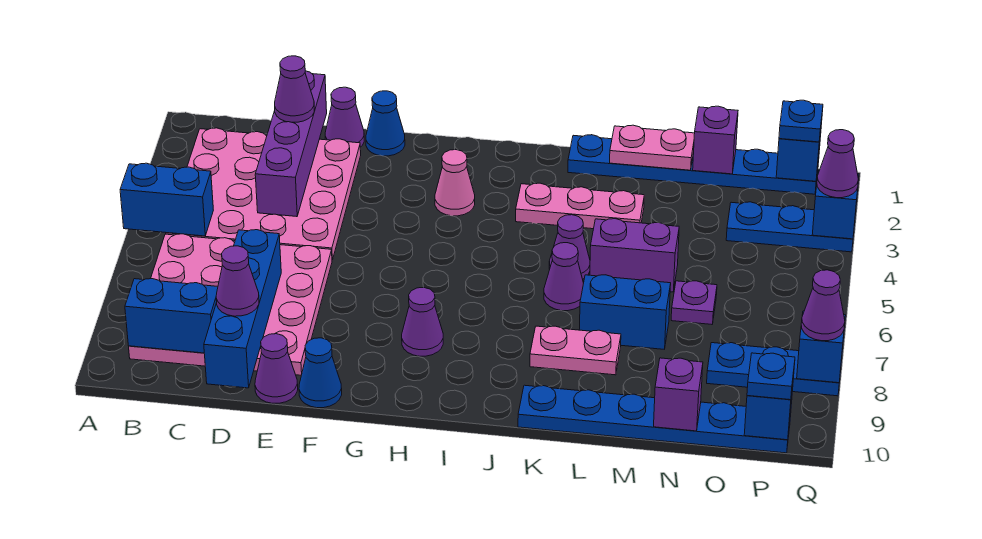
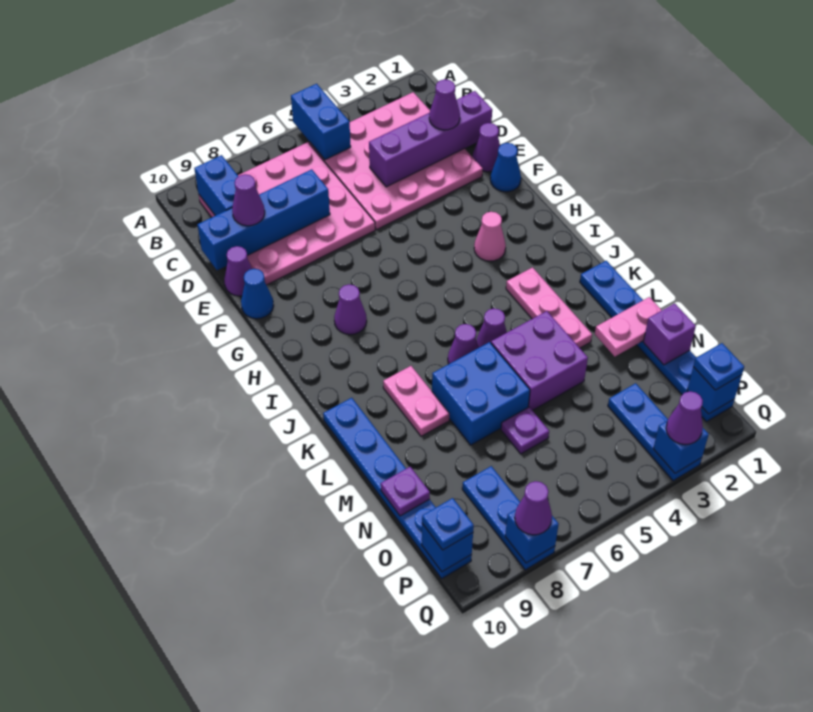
pink plate L1:M1 level 2 -> pink plate M1:M2 level 2
purple brick L5:M5 level 1 -> purple brick L4:M5 level 1
blue brick L7:M7 level 1 -> blue brick L6:M7 level 1
purple brick N10 level 2 -> purple plate N10 level 2

